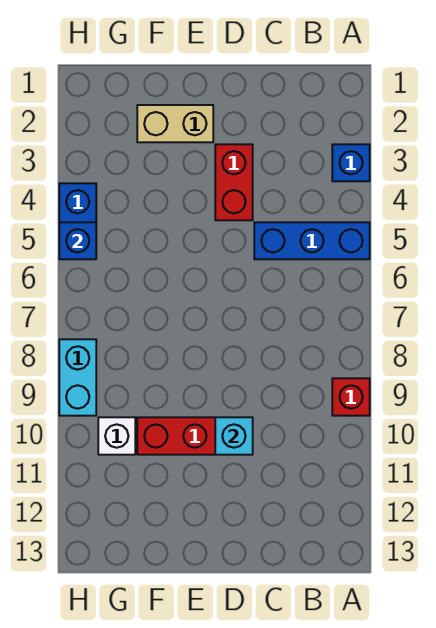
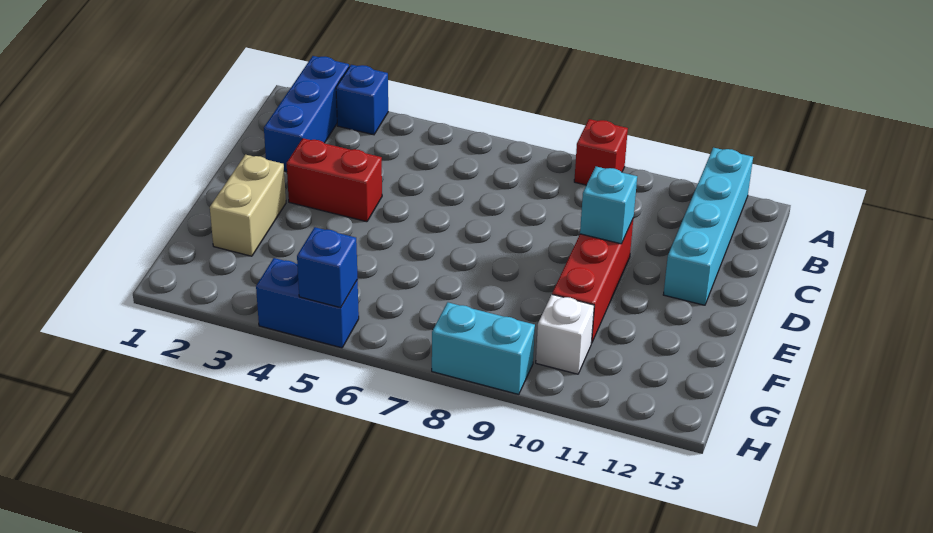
blue brick A5:C5 level 1 -> blue brick A2:C2 level 1
none -> cyan brick A12:D12 level 1

